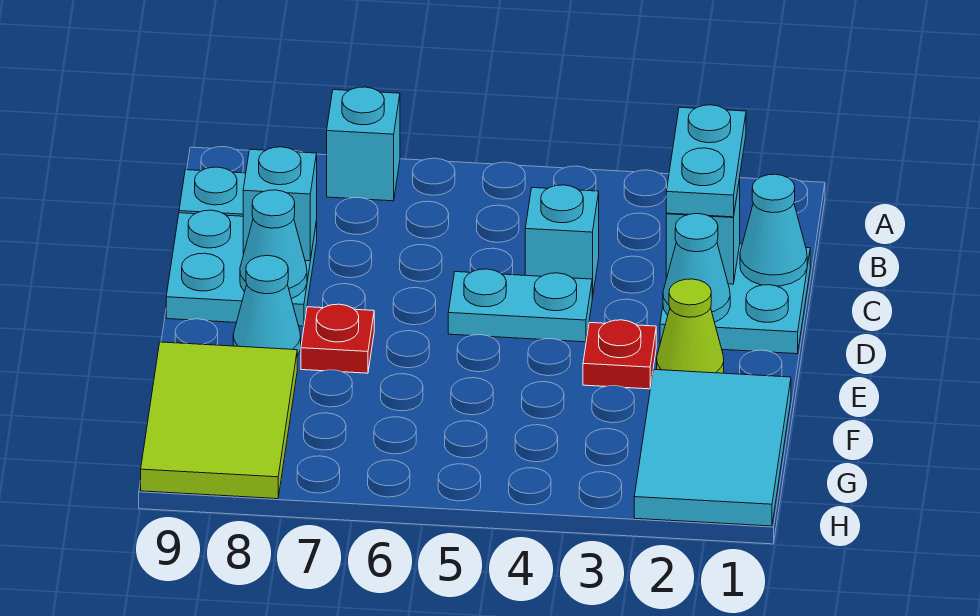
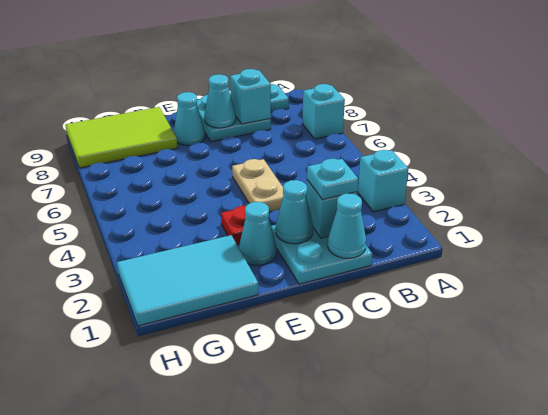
cyan plate B2:C2 level 3 -> cyan plate C2 level 3
cyan brick C4 level 1 -> cyan brick A3 level 1
cyan plate D4:D5 level 1 -> tan plate D4:D5 level 1
lime cone E2 level 1 -> cyan cone E2 level 1
red plate E7 level 1 -> none

